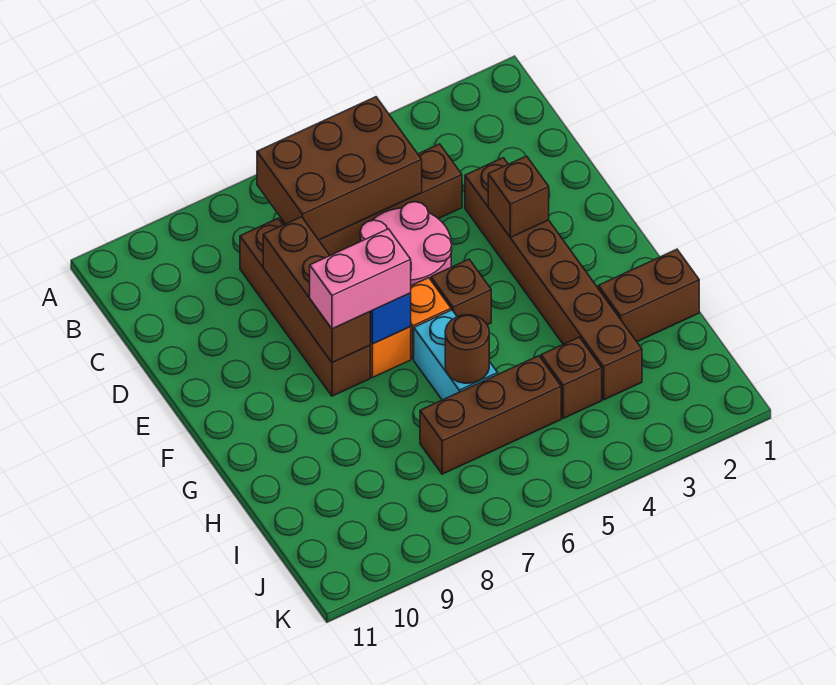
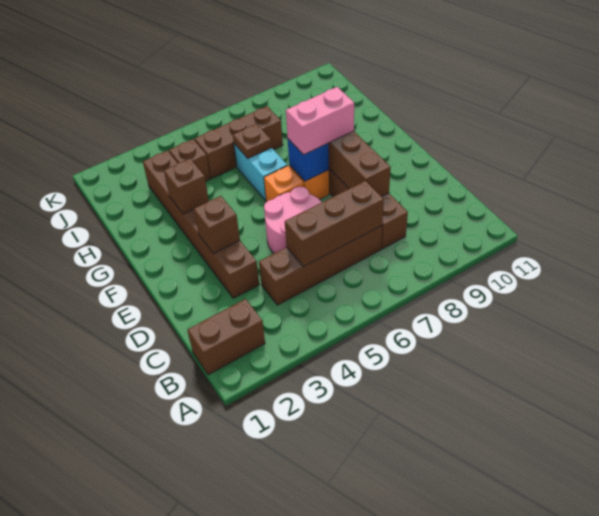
brown brick B5:C7 level 2 -> brown brick C5:C7 level 2
brown brick F5 level 1 -> brown brick G3 level 2
brown brick H1:H2 level 1 -> brown brick B1:B2 level 1
brown round brick H6 level 2 -> brown plate H6 level 2

